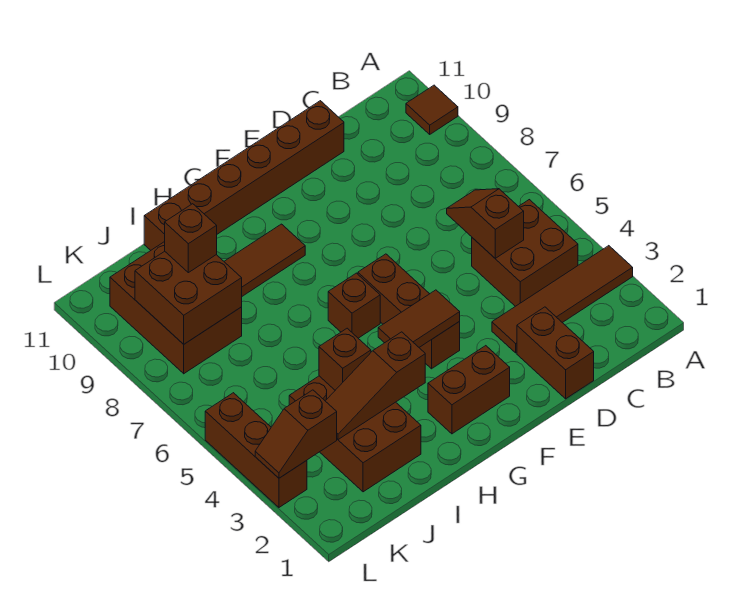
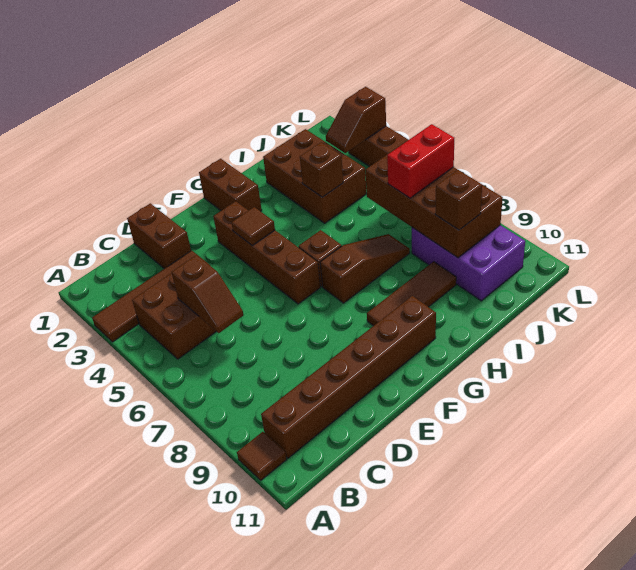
brown brick D11:I11 level 1 -> brown brick B10:G10 level 1
brown brick F2:G2 level 1 -> brown brick G1:G2 level 1
brown brick F4:F6 level 1 -> brown brick F3:F6 level 1
brown tile F4:G4 level 2 -> brown tile F4 level 2
brown slope H3:J3 level 2 top H -> brown slope G7:I7 level 1 top G
none -> red brick J7:K7 level 3
brown brick J8:K10 level 1 -> purple brick J8:K10 level 1
brown brick J8:K9 level 2 -> brown brick J6:K9 level 2
brown slope K3:L3 level 2 top K -> brown slope K3:L3 level 2 top L

